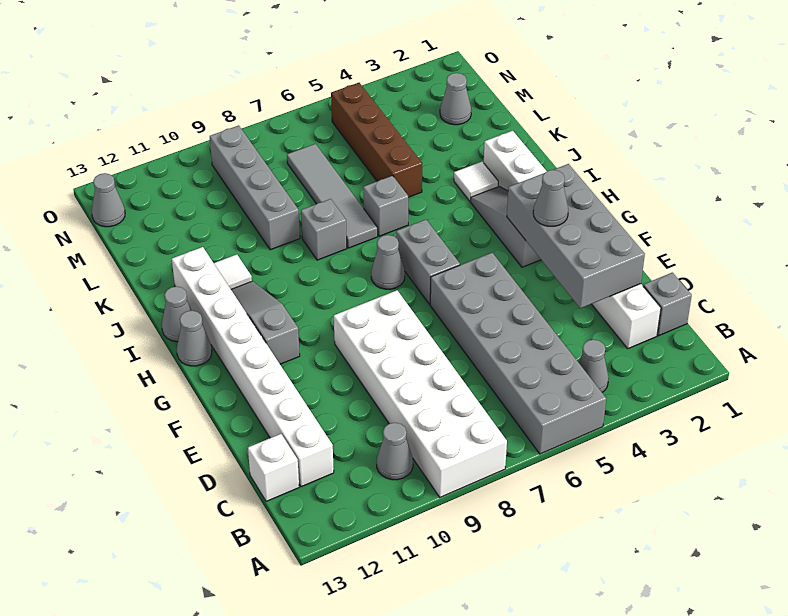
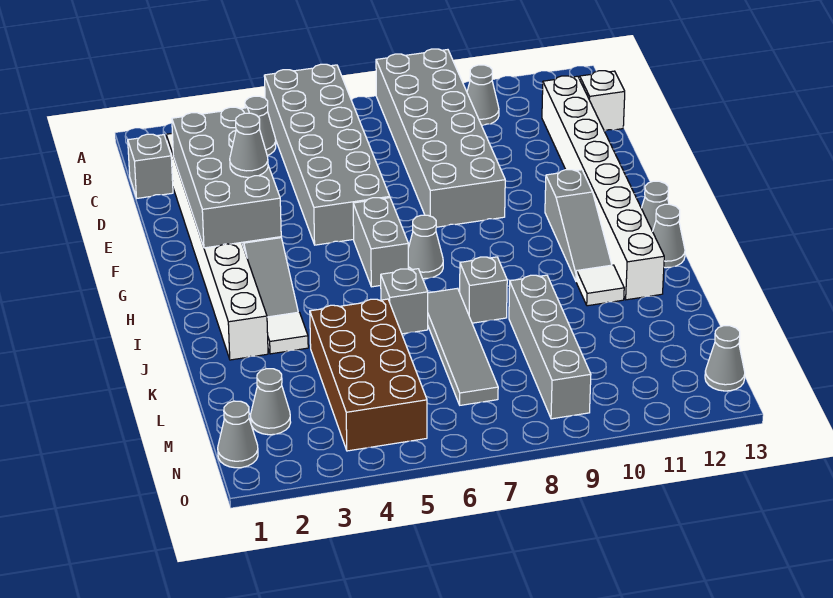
white brick A8:F9 level 1 -> grey brick A8:F9 level 1
brown brick K5:N5 level 1 -> brown brick K4:N5 level 1
none -> grey cone N1 level 1

